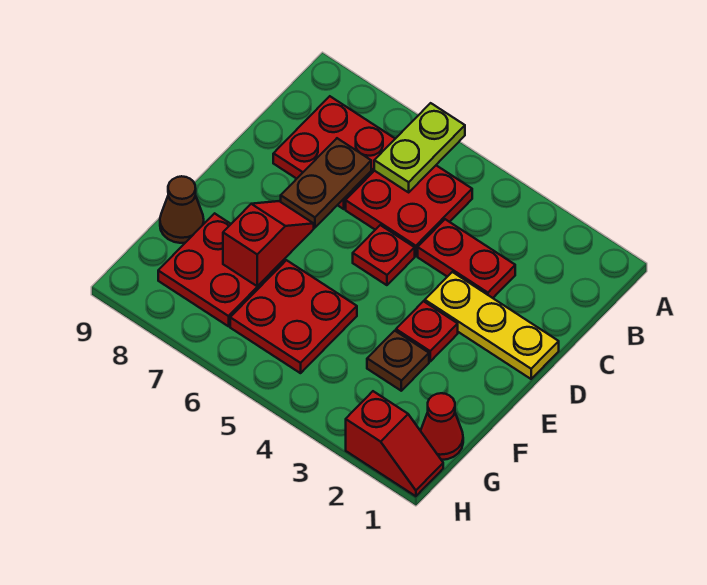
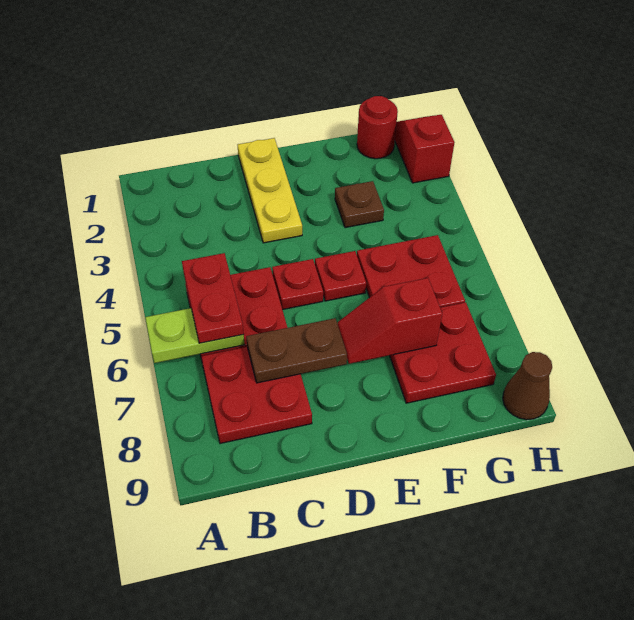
red plate C3:C4 level 1 -> red plate B5:B6 level 3
red plate E3 level 1 -> red plate E5 level 1
brown cone F9 level 1 -> brown cone H9 level 1
red cone G1 level 1 -> red round brick G1 level 1

